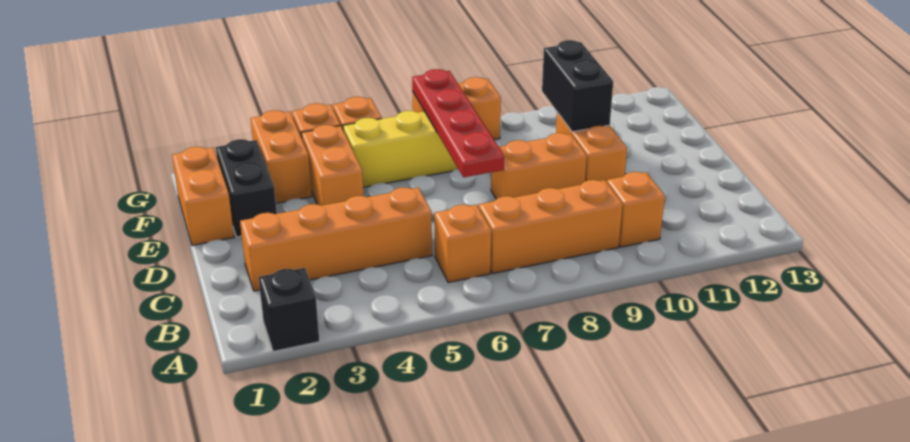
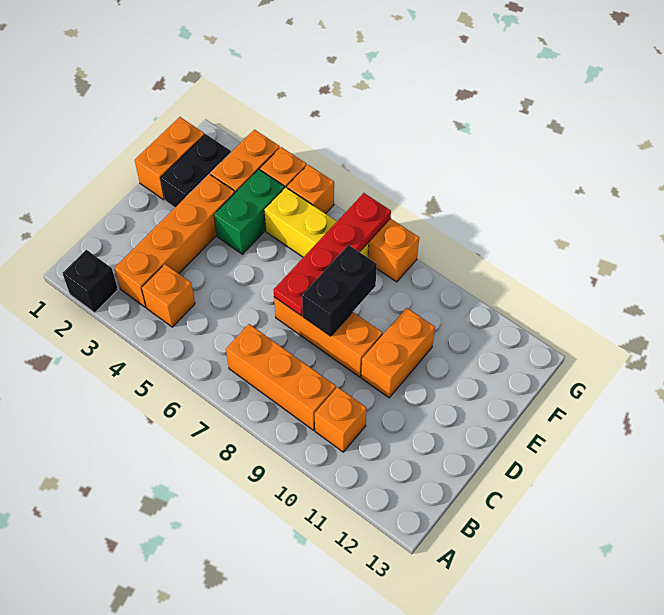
orange brick B6 level 1 -> orange brick B4 level 1
orange brick C2:C5 level 1 -> orange brick B3:E3 level 1
orange brick D8:D9 level 1 -> orange brick D7:D9 level 1
orange brick E4:F4 level 1 -> green brick E4:F4 level 1
black brick E10:F10 level 2 -> black brick D8:E8 level 2

